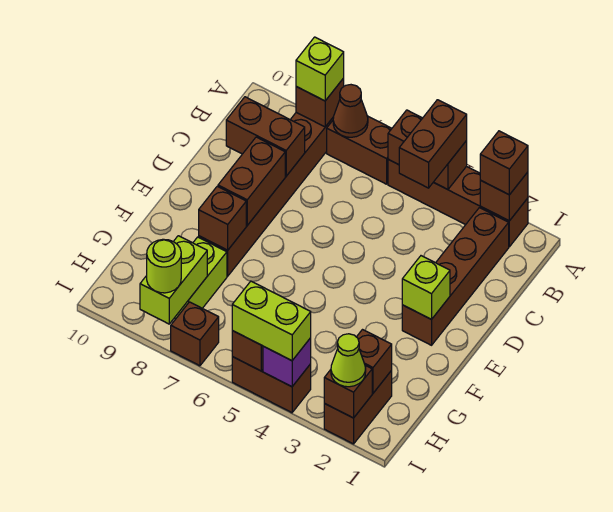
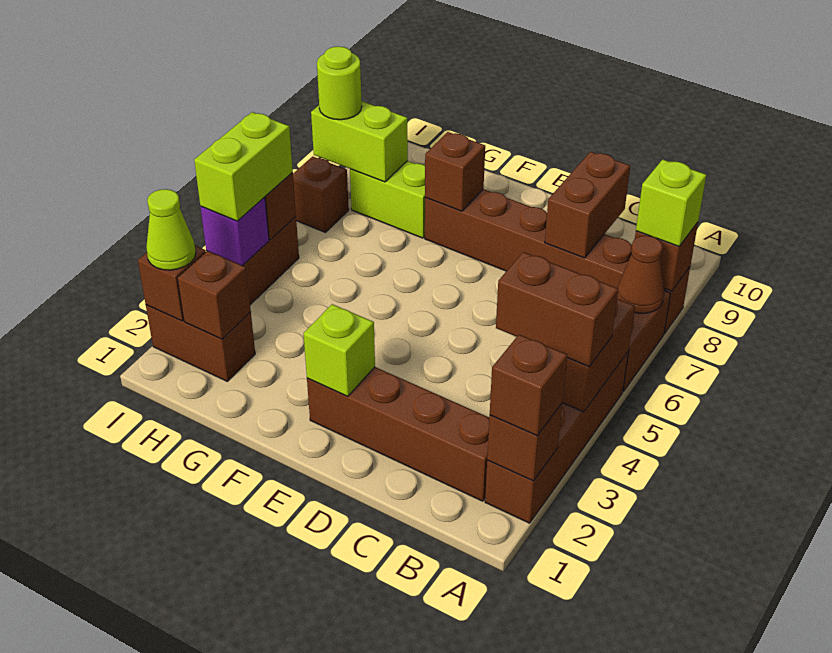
brown brick D8:E8 level 2 -> none

